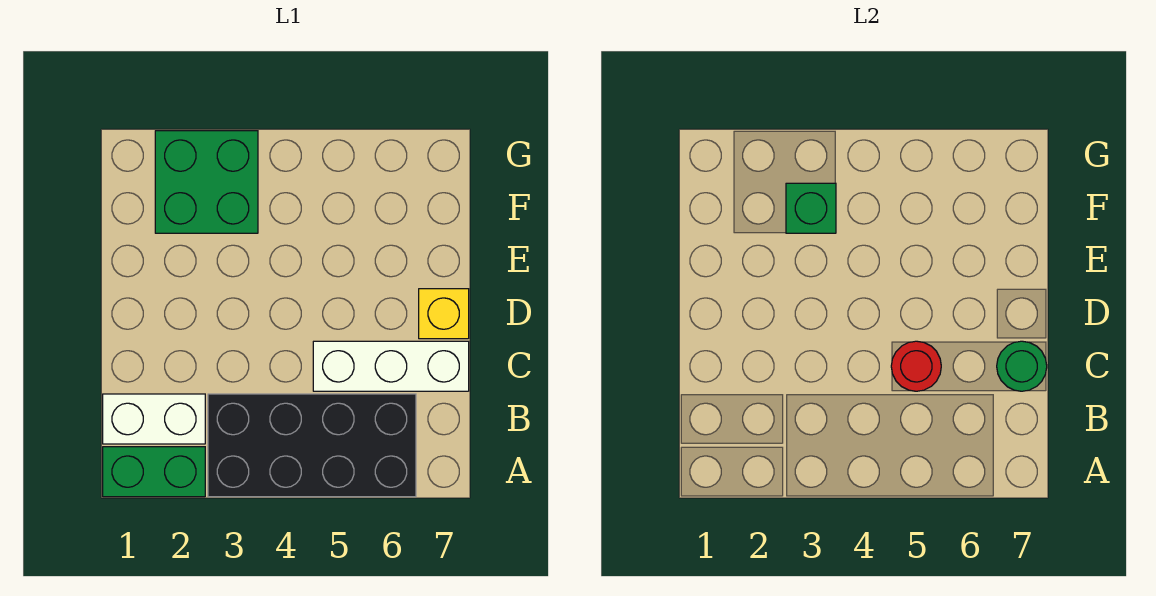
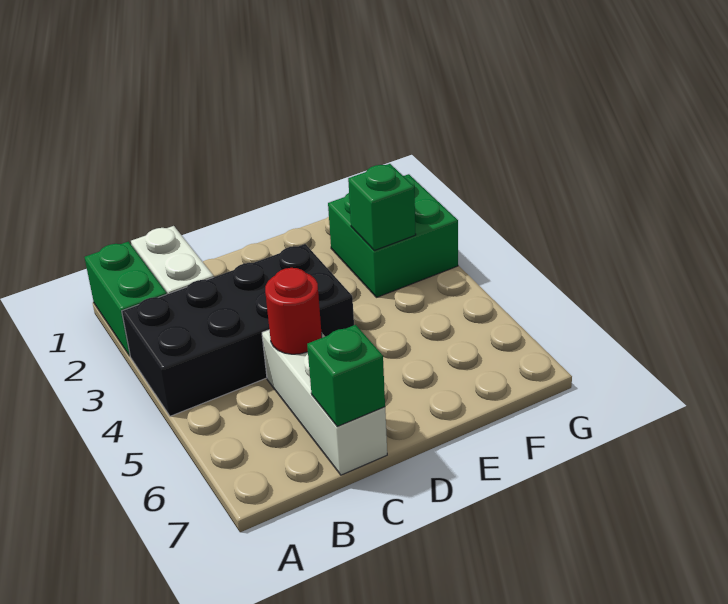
black brick A3:B6 level 1 -> black brick A3:D4 level 1
green round brick C7 level 2 -> green brick C7 level 2
yellow brick D7 level 1 -> none

